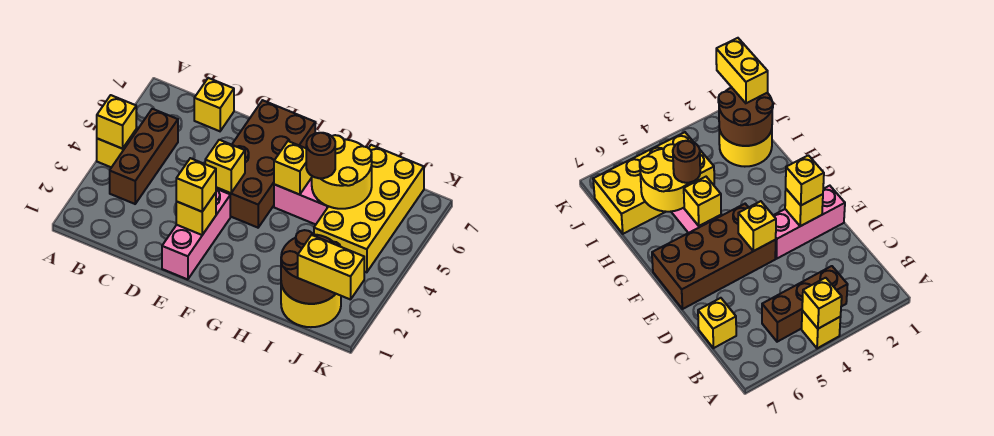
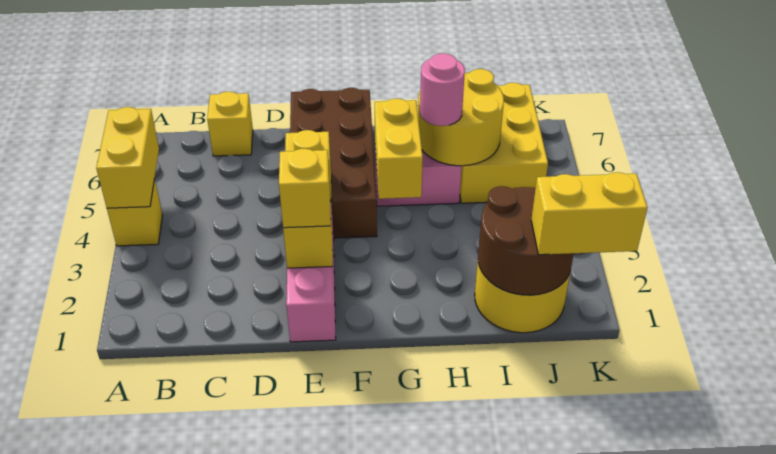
yellow brick A4 level 2 -> yellow brick A4:A5 level 2
brown brick B3:B5 level 1 -> none
yellow brick G5 level 2 -> yellow brick G4:G5 level 2
brown round brick H5 level 3 -> pink round brick H5 level 3
yellow brick I4:J7 level 1 -> yellow brick I5:J7 level 1

